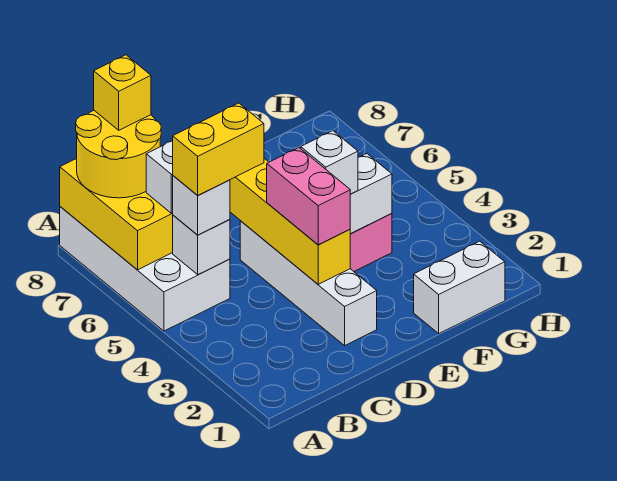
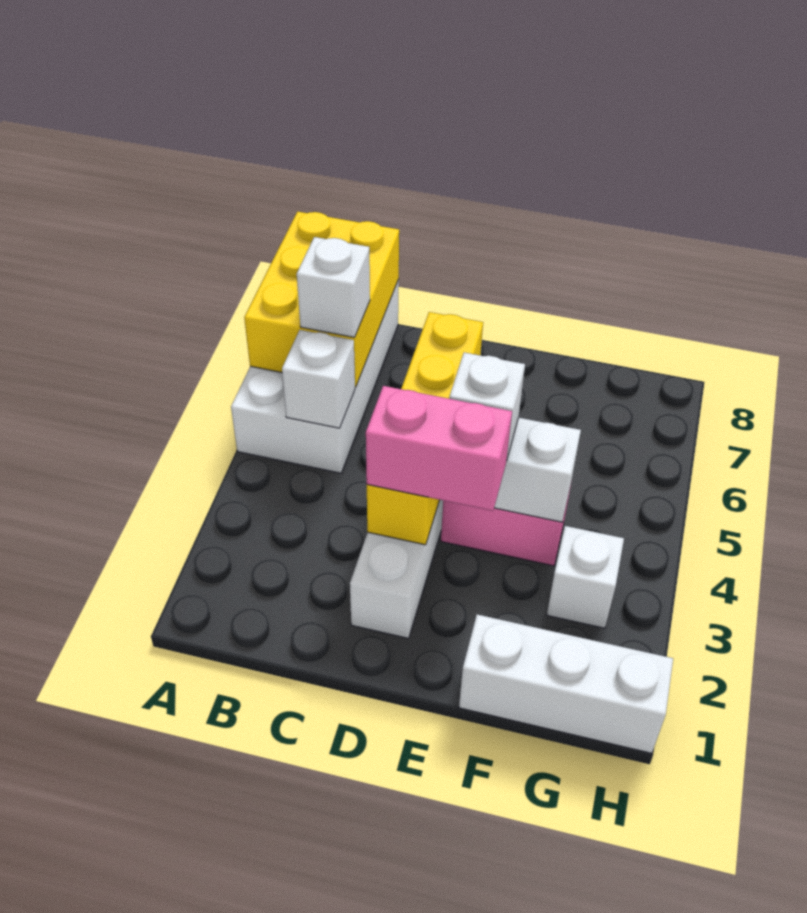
yellow round brick A7:B8 level 3 -> none
white brick B5 level 3 -> white brick G3 level 1
yellow brick B5:C5 level 4 -> none
yellow brick B8 level 4 -> none
pink brick D3:D4 level 3 -> pink brick D3:E3 level 3
white brick F1:G1 level 1 -> white brick F1:H1 level 1

